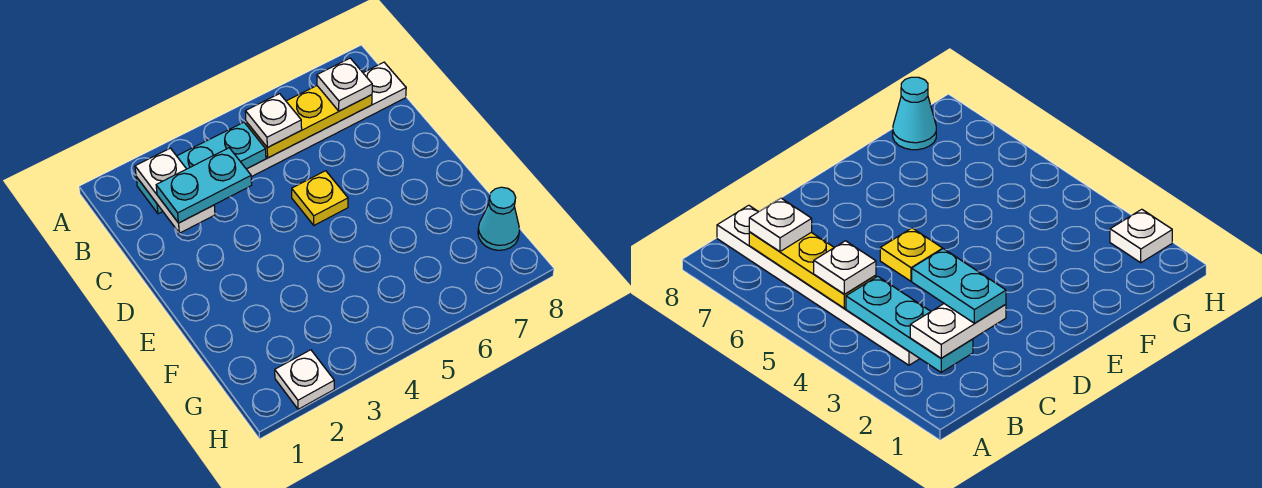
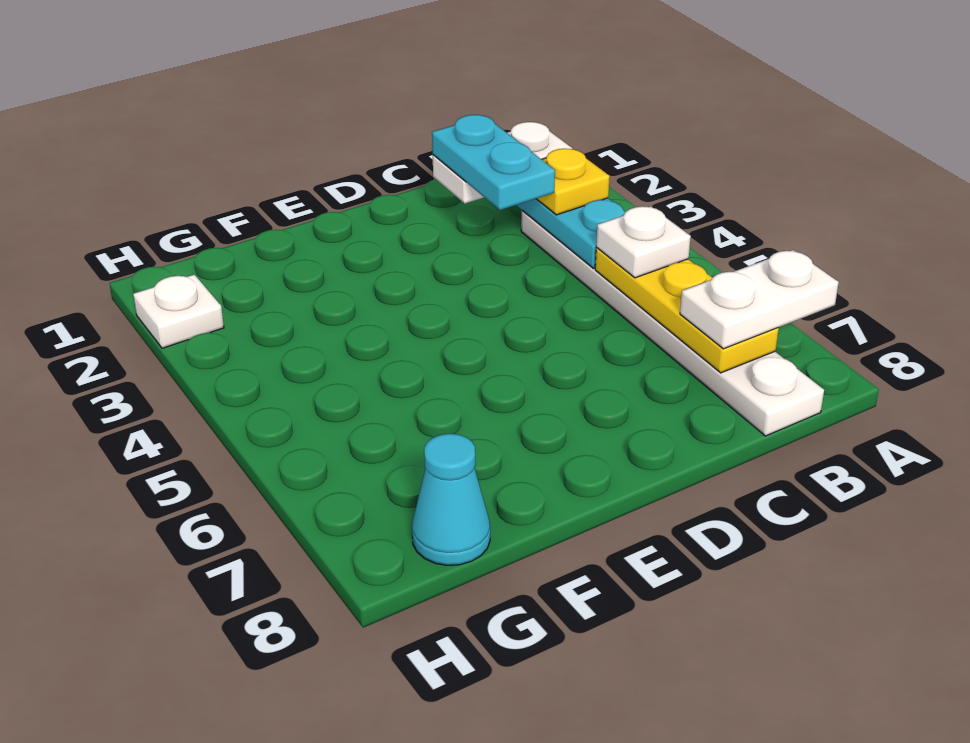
white plate B7 level 3 -> white plate A7:B7 level 3
yellow plate D5 level 1 -> yellow plate B3 level 3

